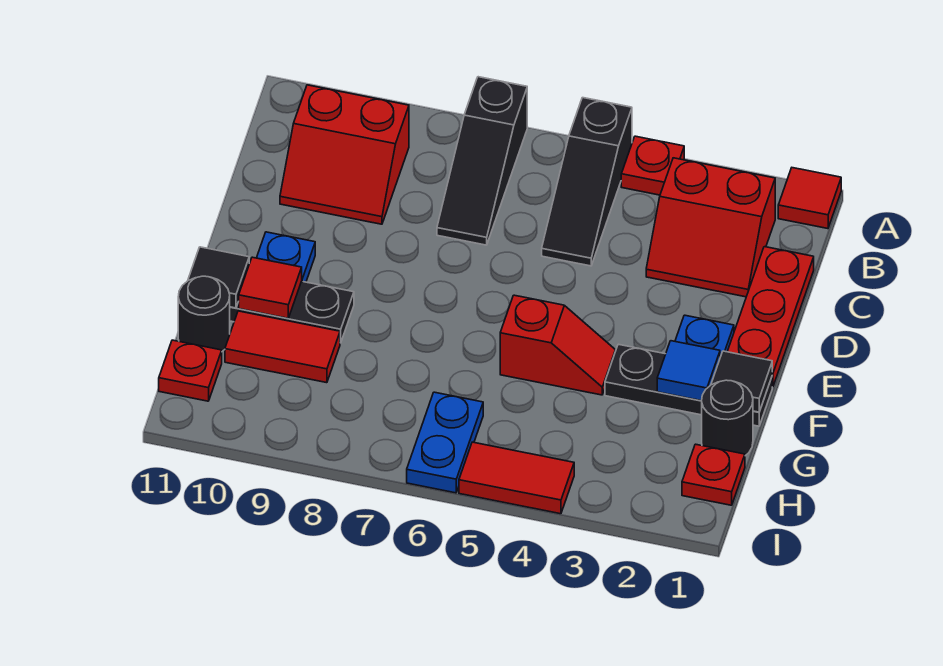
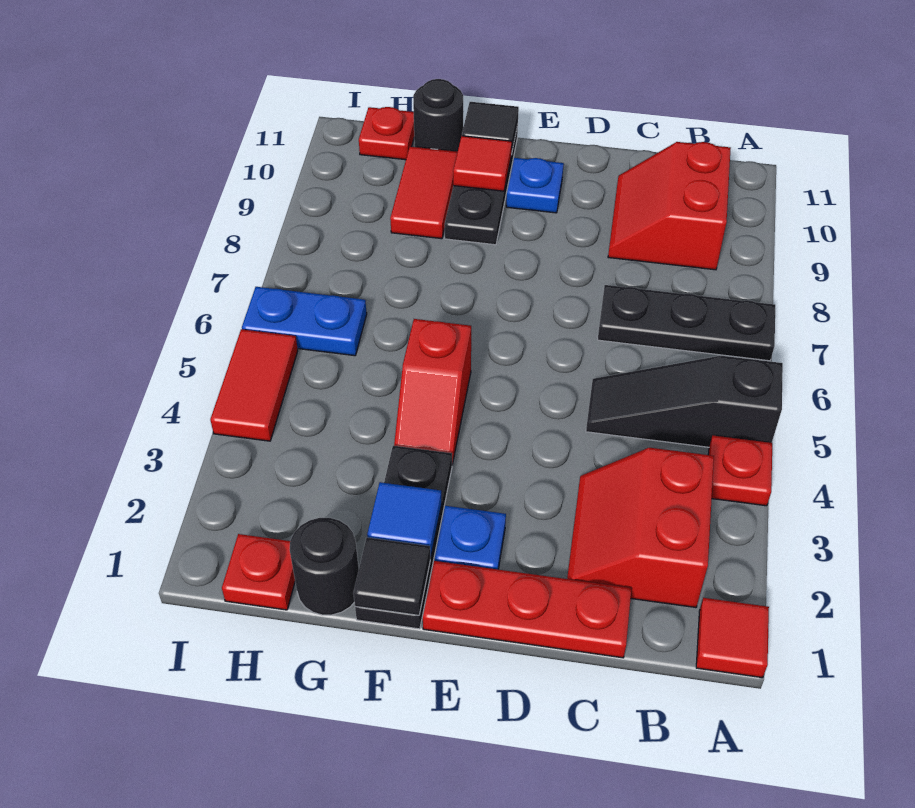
black slope A7:C7 level 1 top A -> black plate A7:C7 level 1

